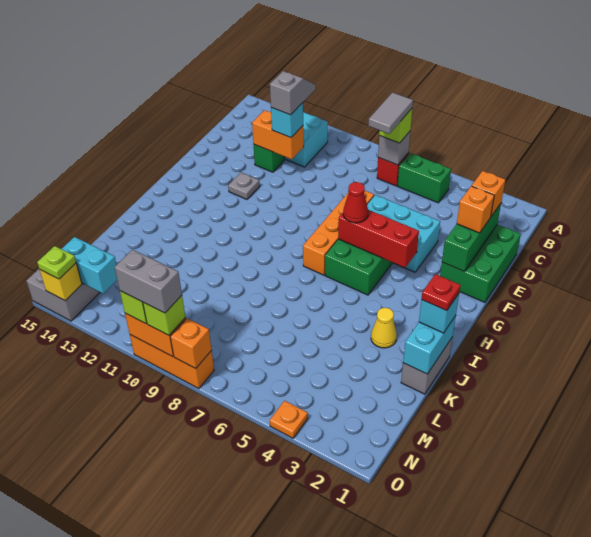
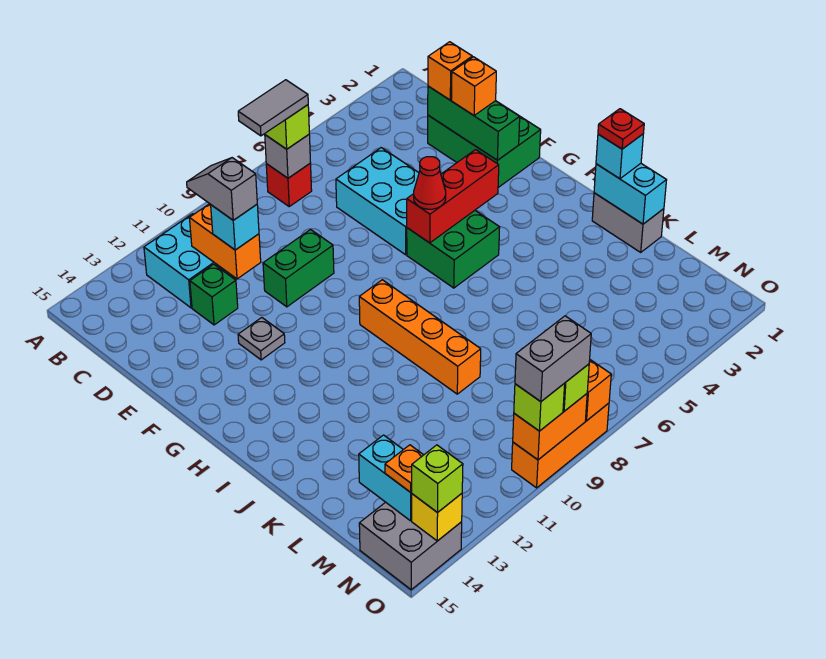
green brick B5:B6 level 1 -> green brick E9:E10 level 1
grey tile B7:C7 level 4 -> grey tile B7:B8 level 4
orange brick D11:D12 level 2 -> orange brick C11:D11 level 2
cyan brick E4:F6 level 1 -> cyan brick D5:F6 level 1
orange brick E7:H7 level 1 -> orange brick H9:K9 level 1
yellow cone J3 level 1 -> none
cyan brick N13:N14 level 2 -> cyan brick M14:N14 level 2
orange plate O4 level 1 -> orange plate N14 level 3
lime plate O14 level 3 -> lime brick O14 level 3

